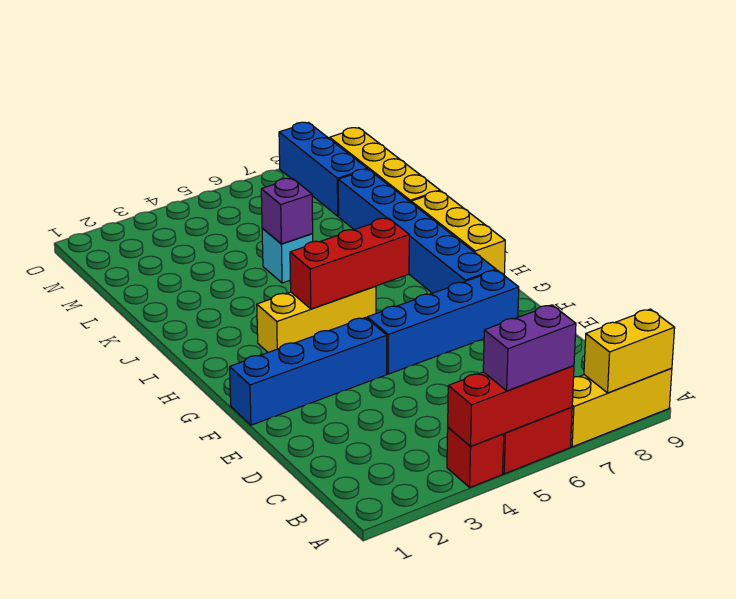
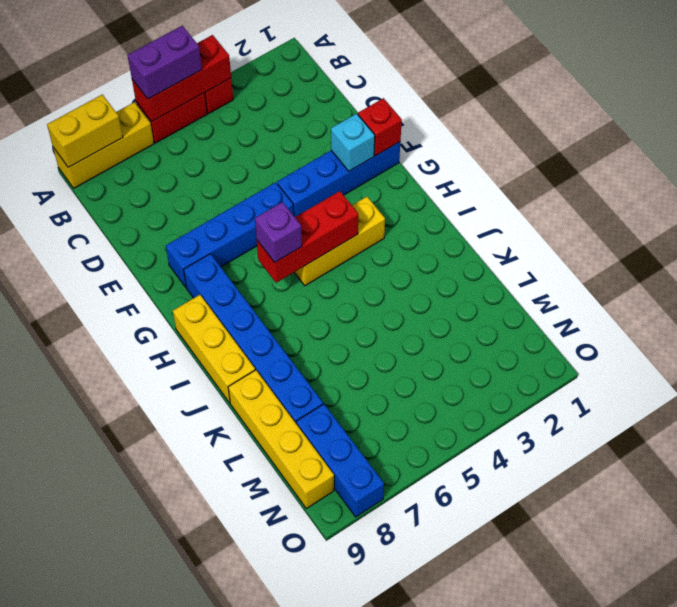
none -> red brick F1 level 2
cyan brick K5 level 1 -> cyan brick F2 level 2
purple brick K5 level 2 -> purple brick H6 level 3

